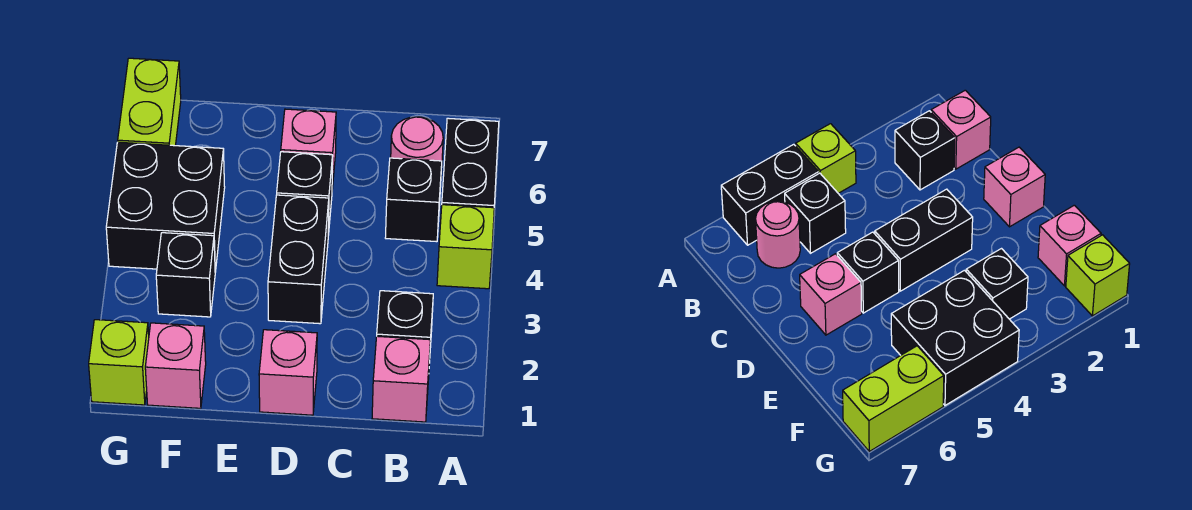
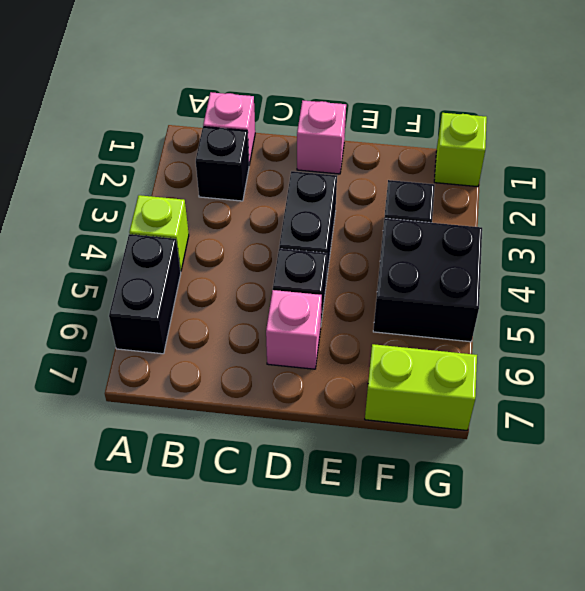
black brick B5 level 1 -> none
pink round brick B6 level 1 -> none
pink brick F1 level 1 -> none
lime brick G6:G7 level 1 -> lime brick F7:G7 level 1

